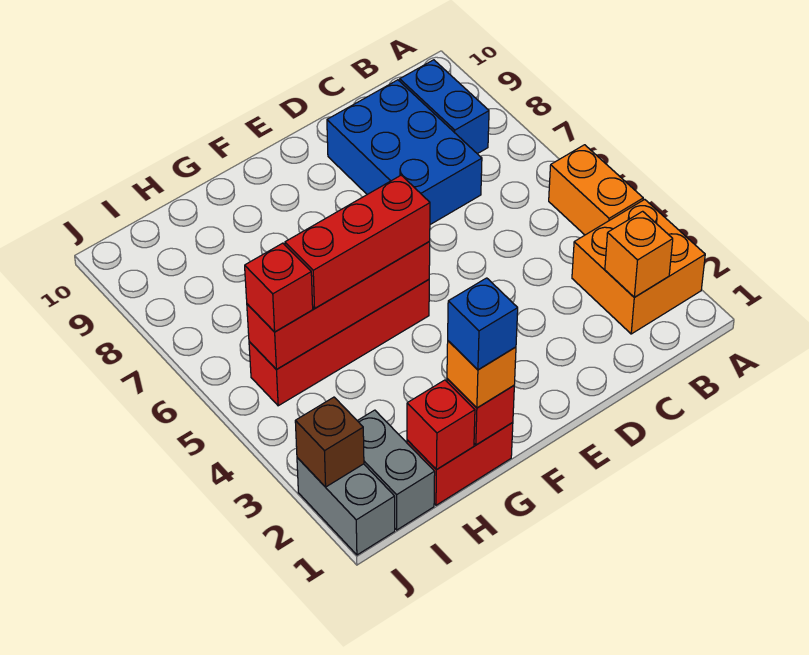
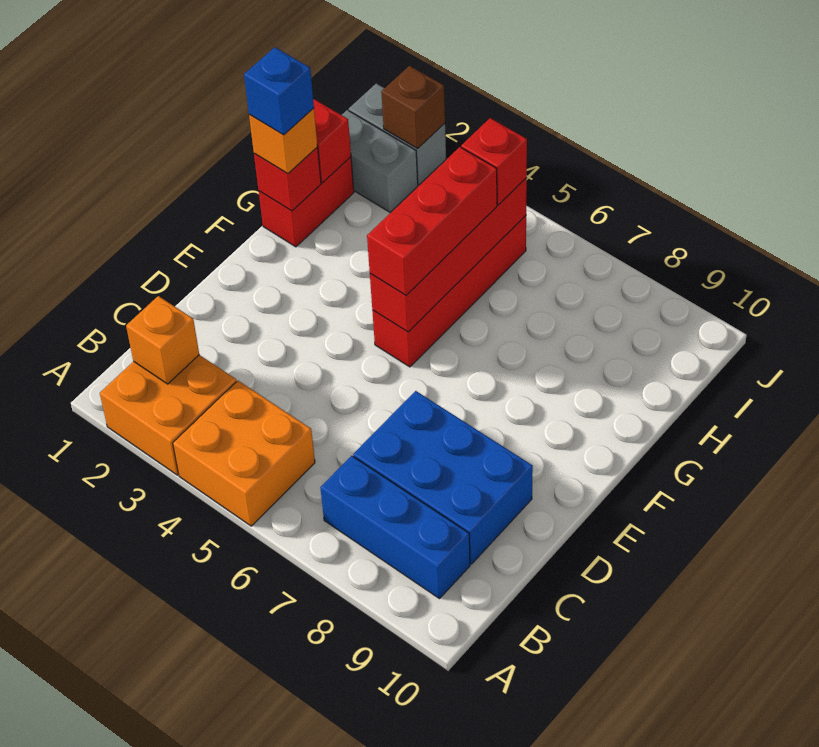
orange brick A4:A5 level 1 -> orange brick A4:B5 level 1
blue brick B8:B9 level 1 -> blue brick B7:B9 level 1

